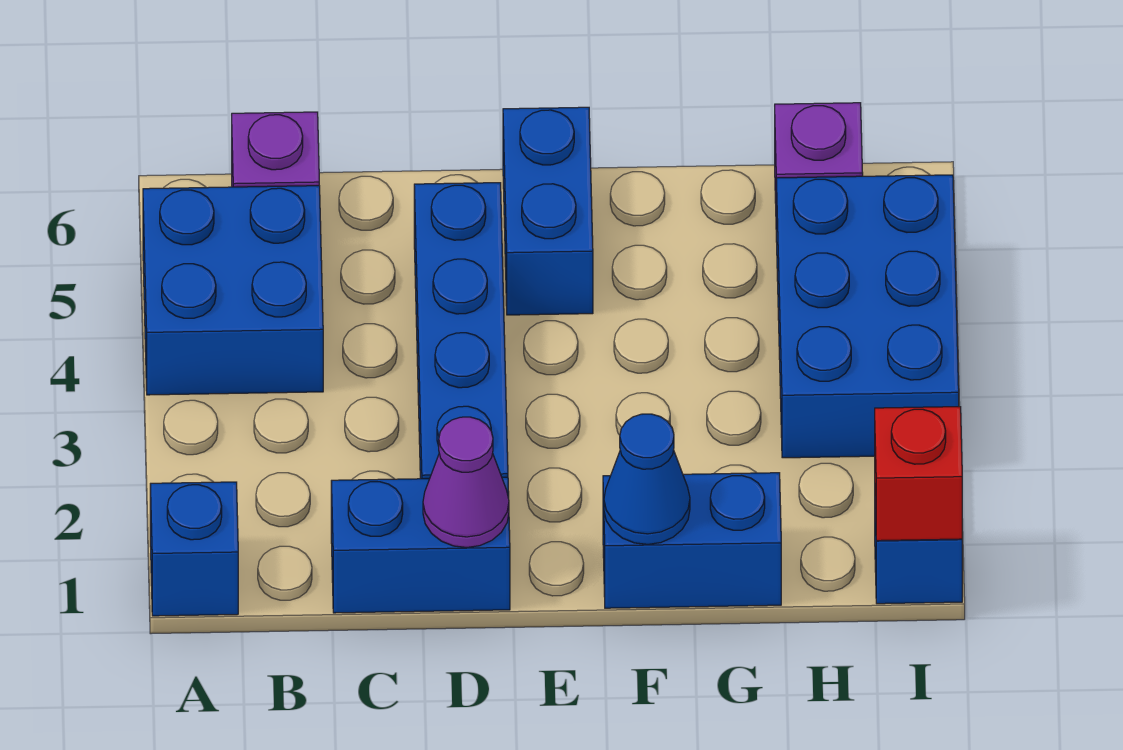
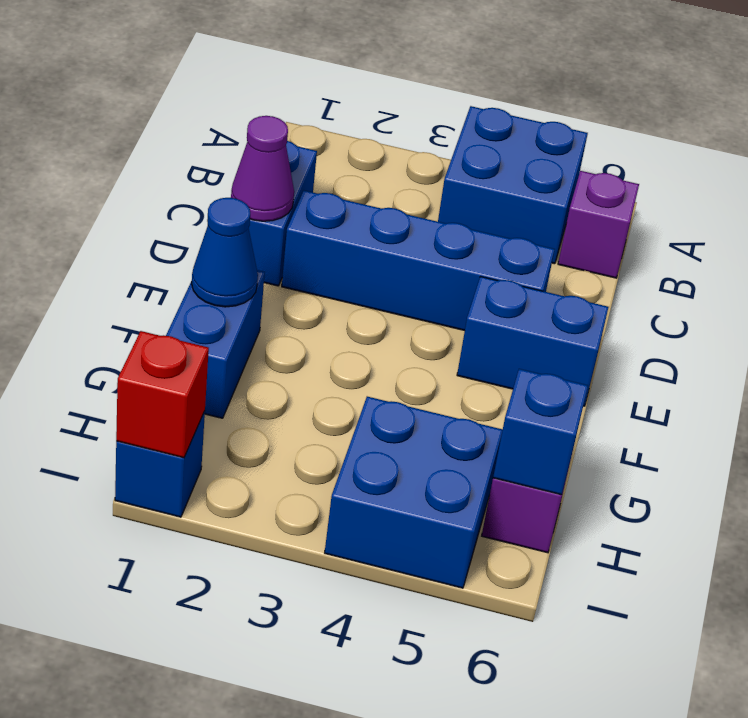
blue brick A1 level 1 -> blue brick H6 level 2
blue brick H3:I5 level 1 -> blue brick H4:I5 level 1

